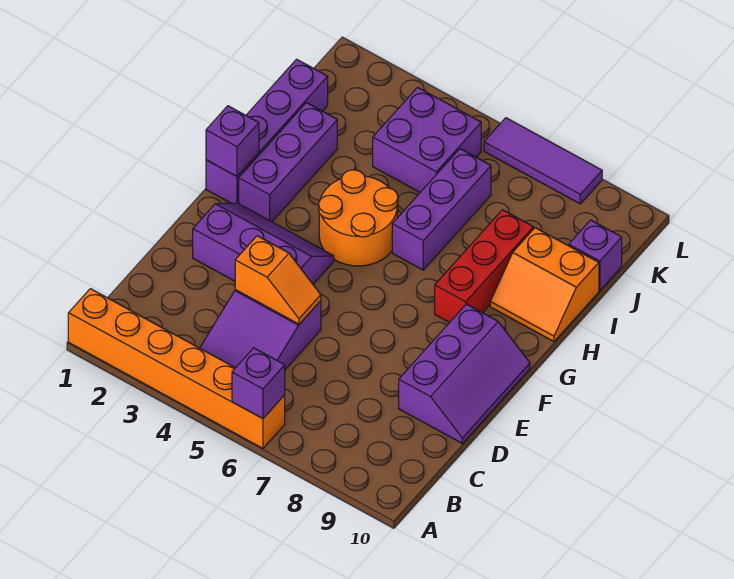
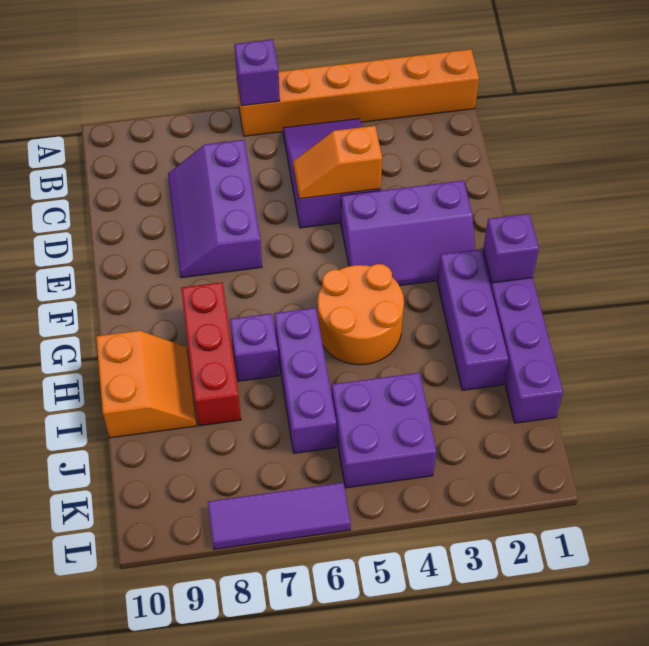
purple slope D9:F10 level 1 top 9 -> purple slope C7:E8 level 1 top 7
orange slope H9:I10 level 1 top I -> orange slope H9:I10 level 1 top 10
purple brick J10 level 1 -> purple brick H7 level 1

